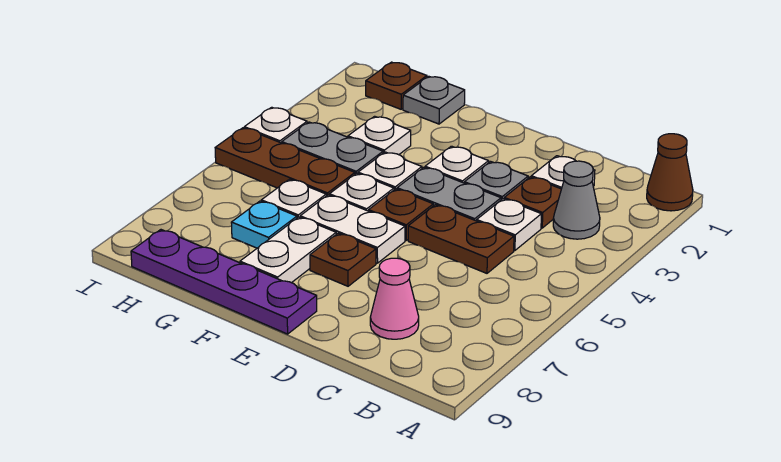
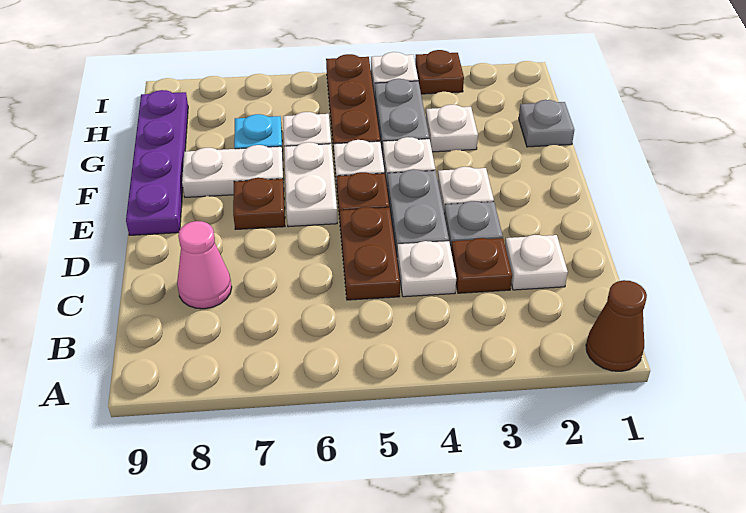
grey cone B3 level 1 -> none
brown plate H1 level 1 -> brown plate I3 level 1

